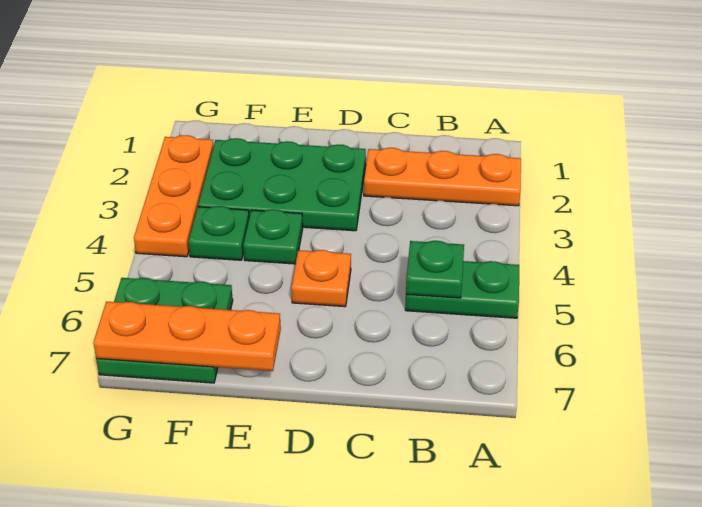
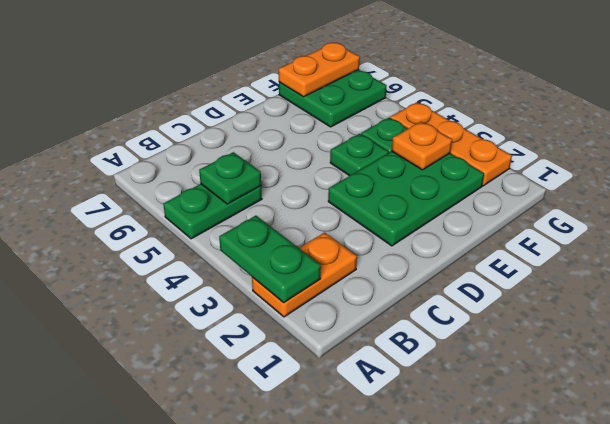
orange plate A2:C2 level 1 -> orange plate A2:B2 level 1
none -> green plate A2:A3 level 2
orange plate D5 level 1 -> orange plate F3 level 2
orange plate E7:G7 level 2 -> orange plate F7:G7 level 2

